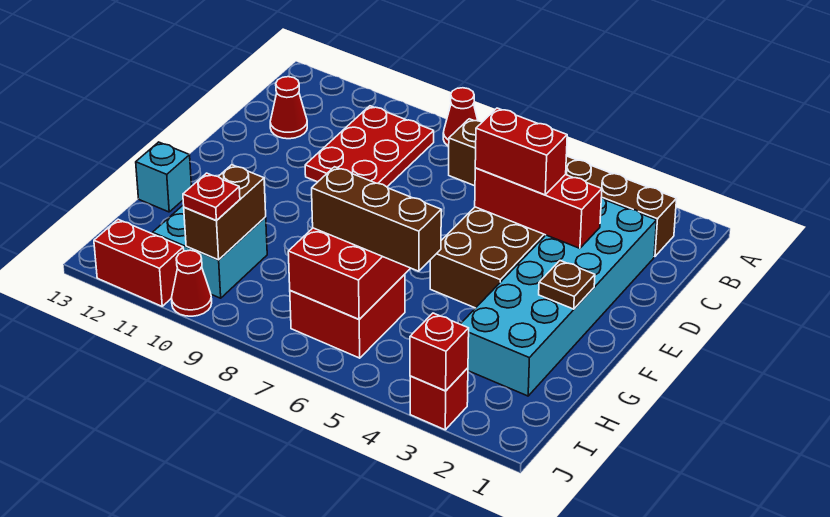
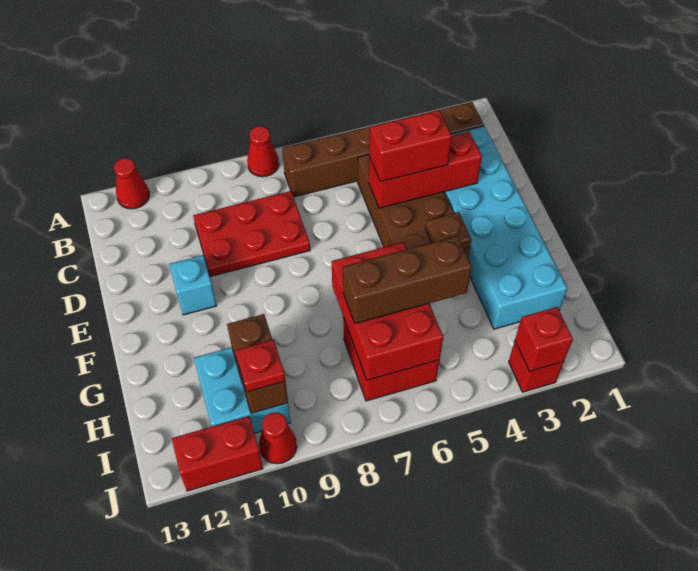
red plate B9:D10 level 1 -> red plate C8:D10 level 1
red cone C12 level 1 -> red cone A12 level 1
brown plate F2 level 2 -> brown plate F4 level 2
cyan brick G13 level 1 -> cyan brick E11 level 1

